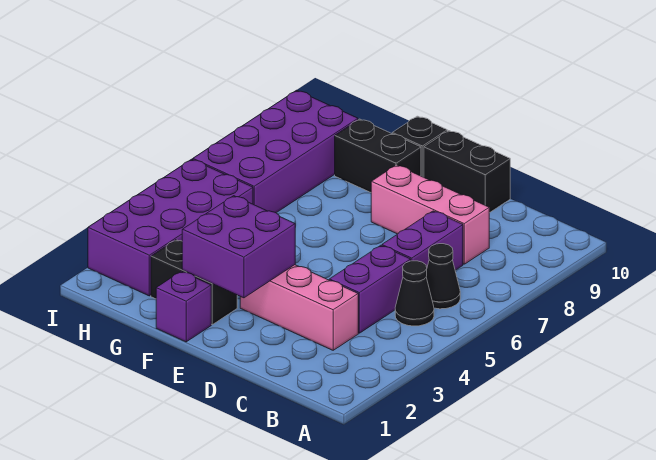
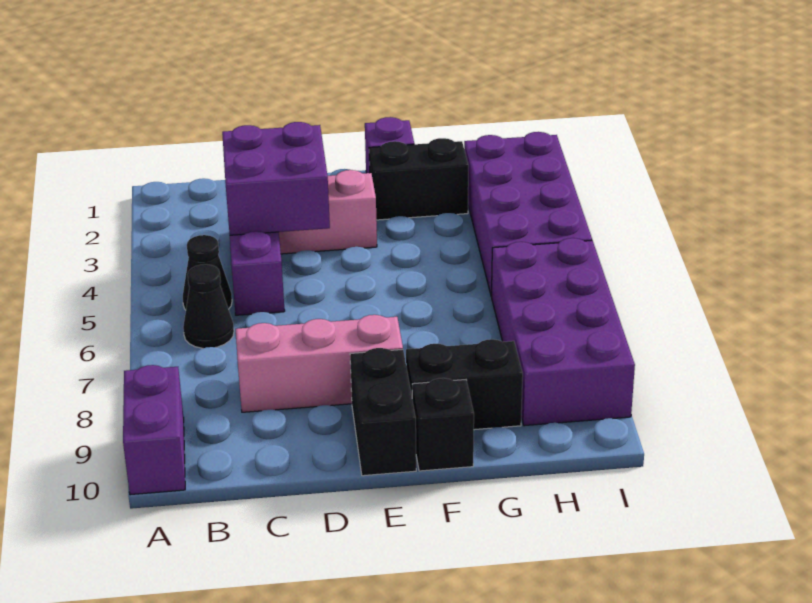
purple brick C6:C7 level 1 -> purple brick A9:A10 level 1
black brick D10:E10 level 1 -> black brick E9:E10 level 1
purple brick E2:F3 level 2 -> purple brick C3:D4 level 2

